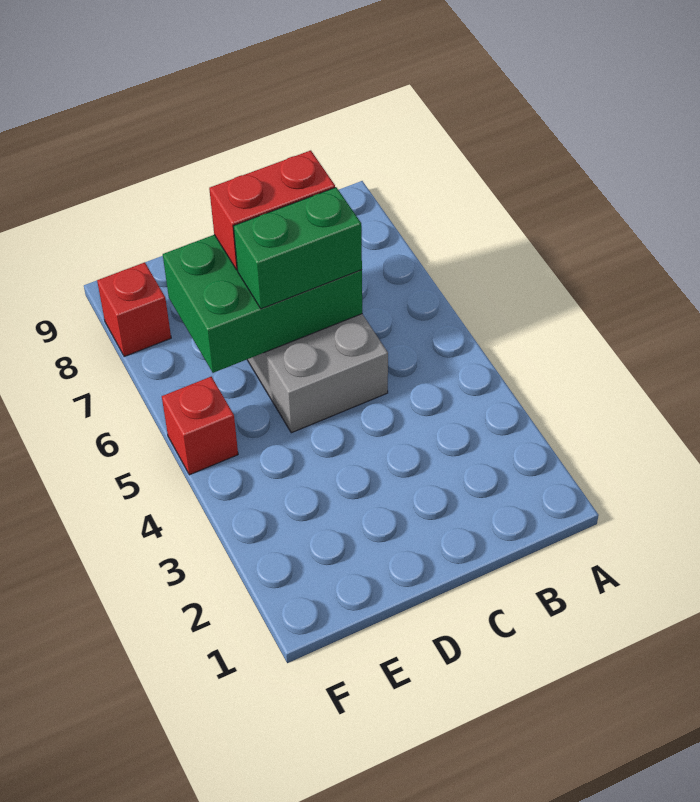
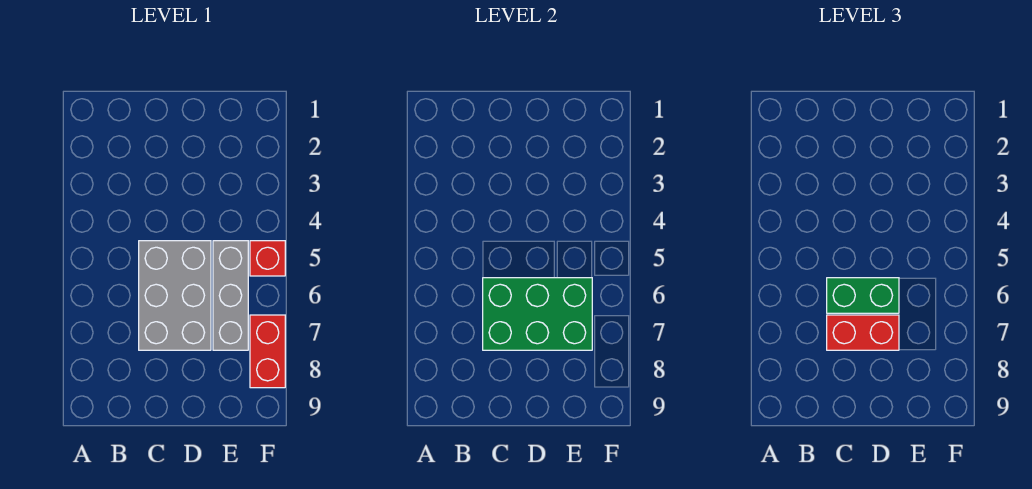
none -> grey brick E5:E7 level 1
red brick F8 level 1 -> red brick F7:F8 level 1

